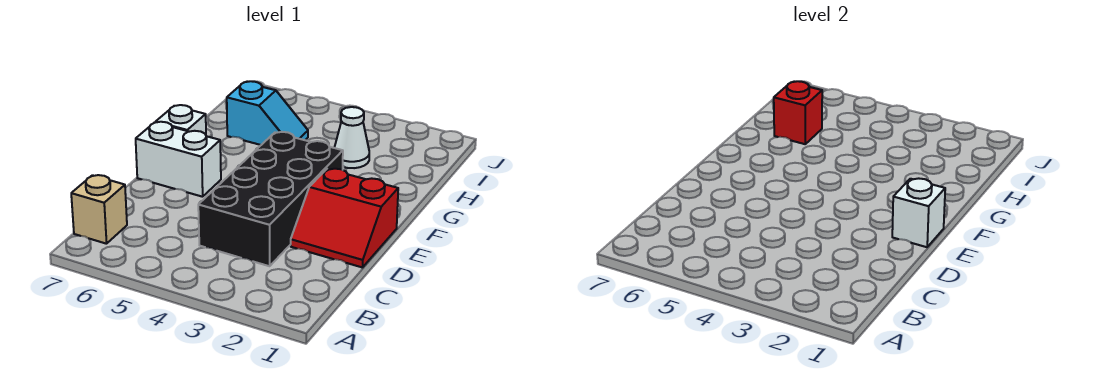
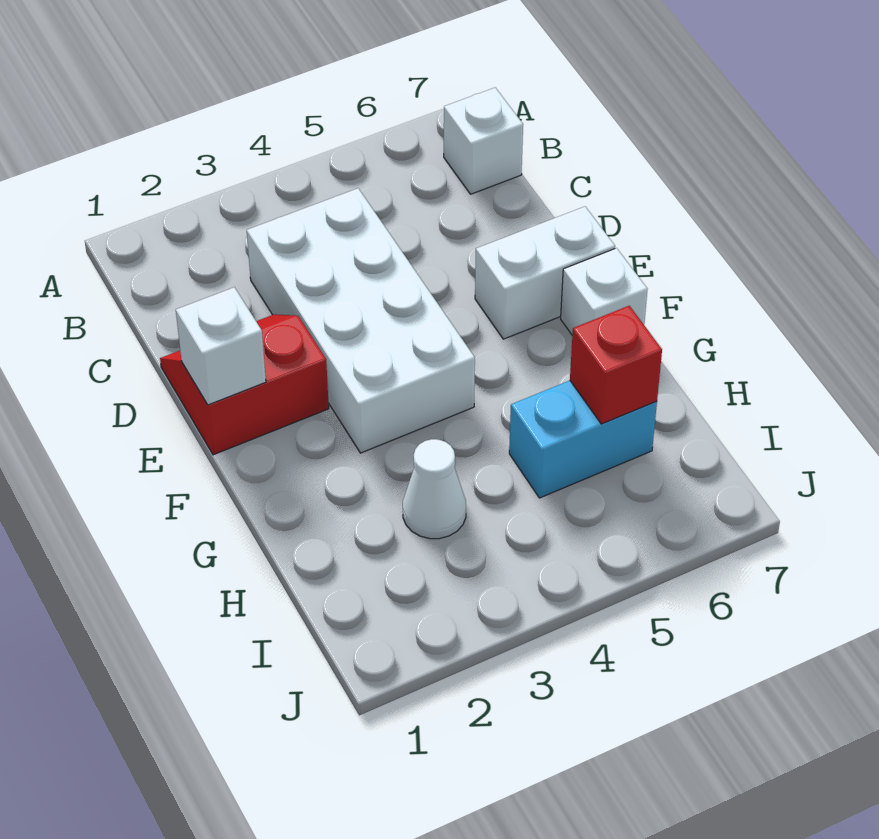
tan brick B7 level 1 -> white brick B7 level 1
black brick C3:F4 level 1 -> white brick C3:F4 level 1
cyan slope H5:H6 level 1 top 6 -> cyan brick H5:H6 level 1

